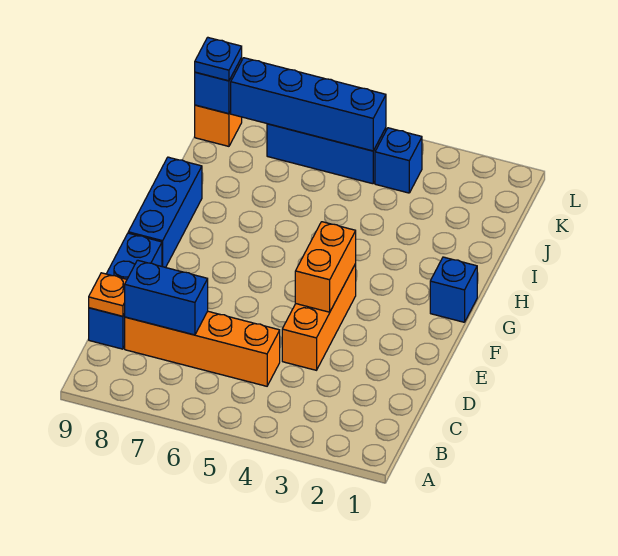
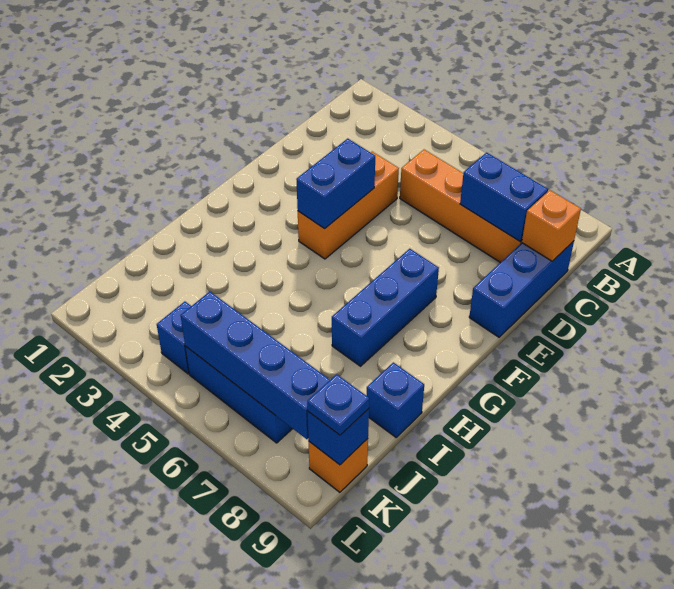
orange plate C9 level 2 -> orange brick C9 level 2
orange brick E4:F4 level 2 -> blue brick E4:F4 level 2
blue brick F9:H9 level 1 -> blue brick F7:H7 level 1
blue brick G1 level 1 -> blue brick I9 level 1

